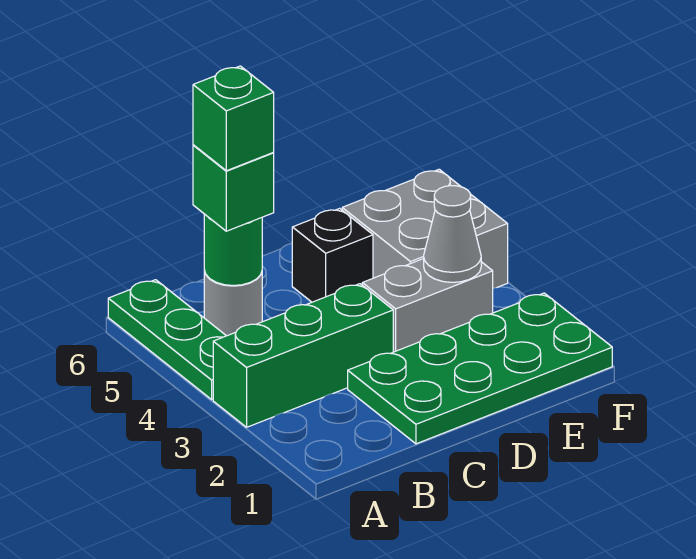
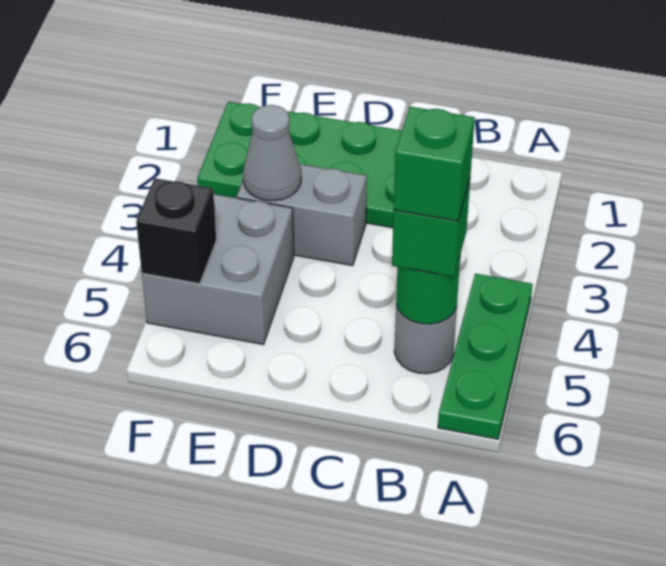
green brick A3:C3 level 1 -> none
black brick D5 level 1 -> black brick F5 level 2

